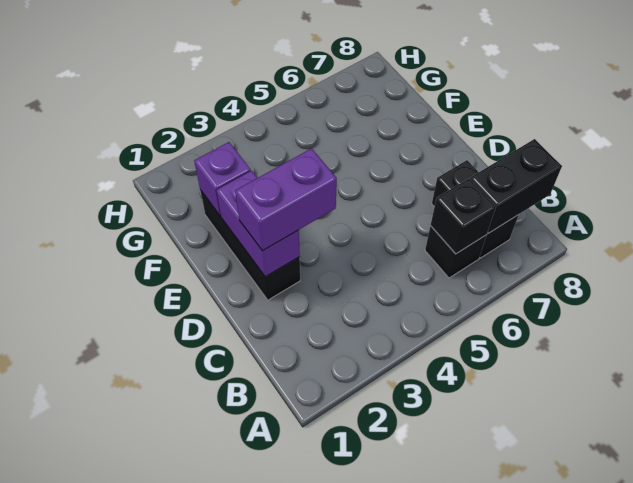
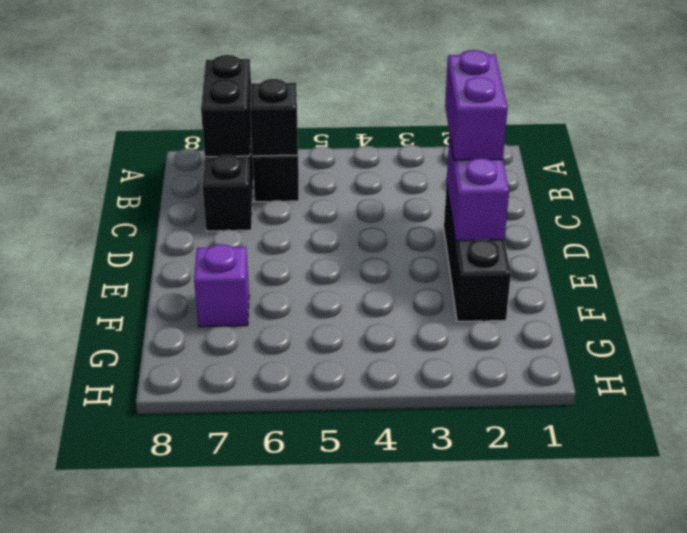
black brick B7:B8 level 2 -> black brick A7:B7 level 2
purple brick D2:D3 level 3 -> purple brick C2:D2 level 3
purple brick F2 level 2 -> purple brick F7 level 1

